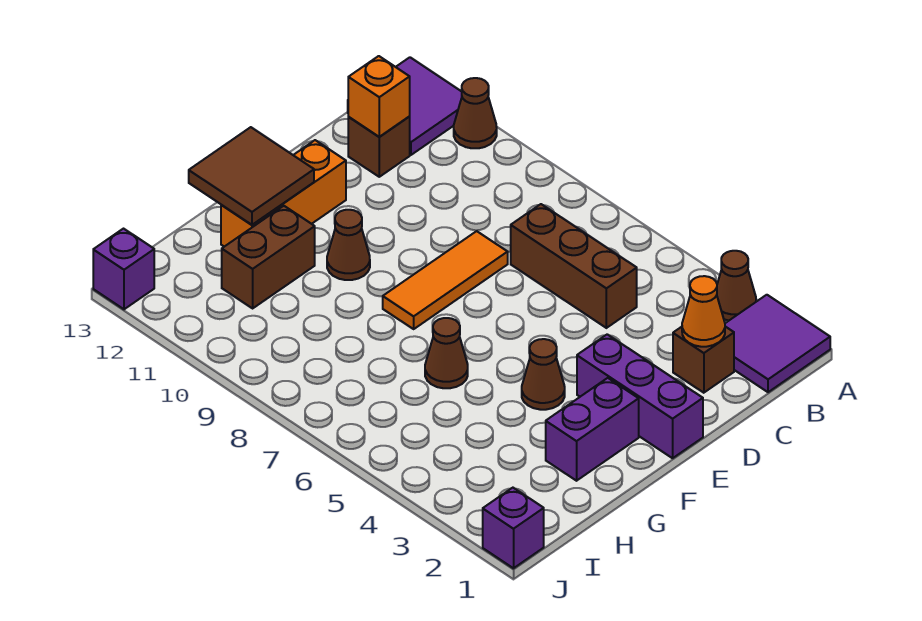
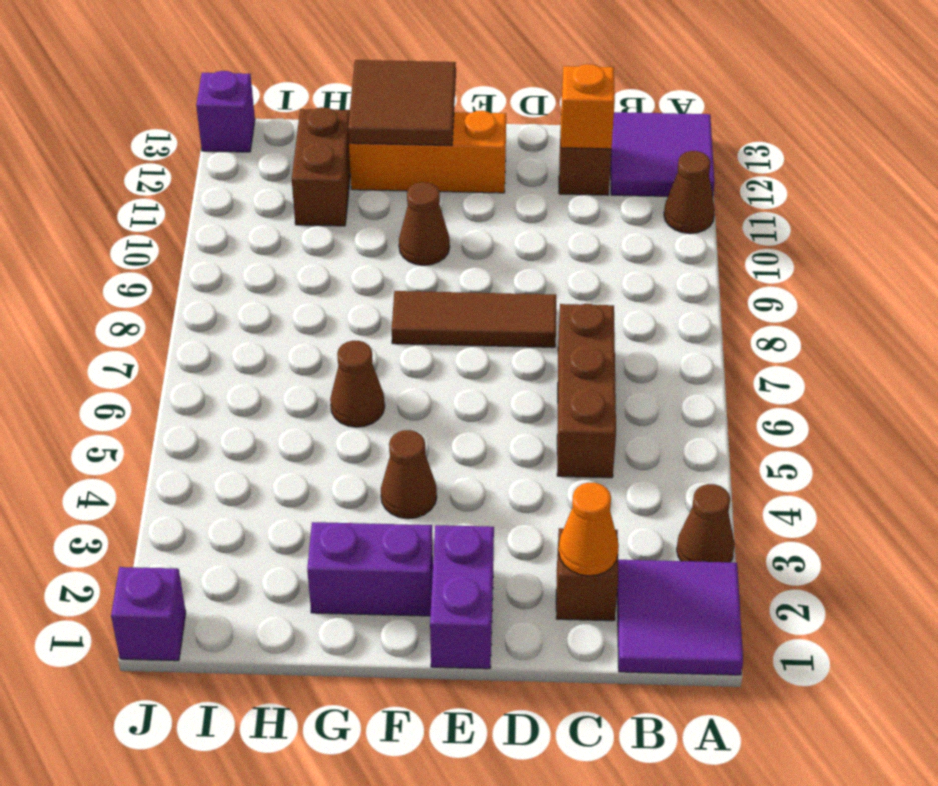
orange tile D8:F8 level 1 -> brown tile D8:F8 level 1
purple brick E1:E3 level 1 -> purple brick E1:E2 level 1
brown brick G11:H11 level 1 -> brown brick H11:H12 level 1

